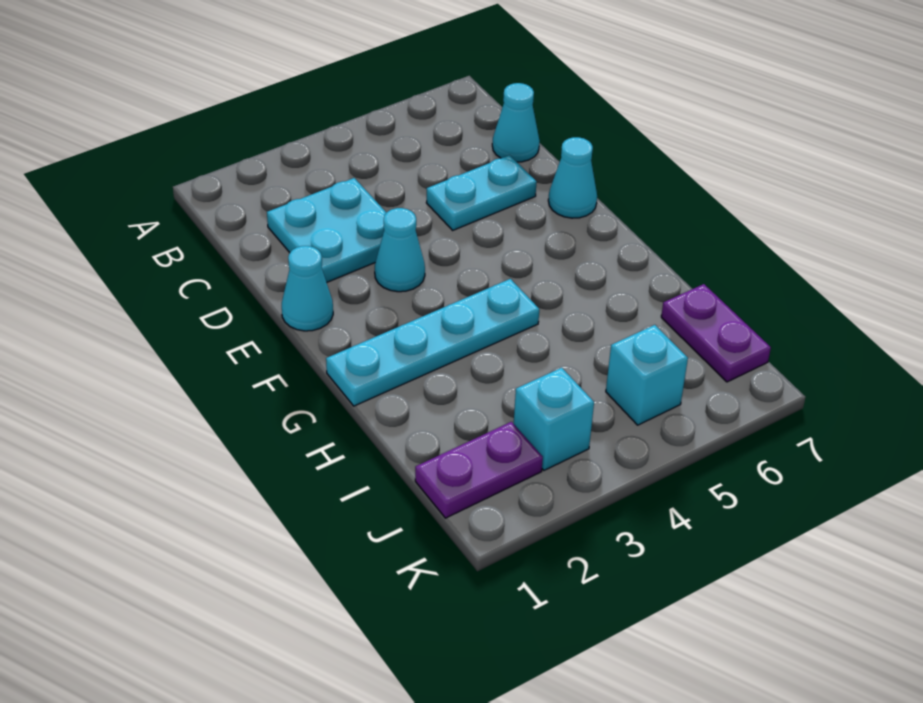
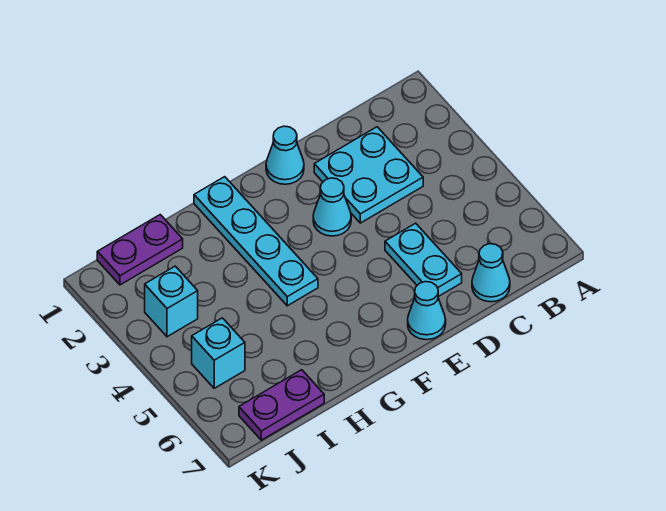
purple plate J1:J2 level 1 -> purple plate I1:J1 level 1

